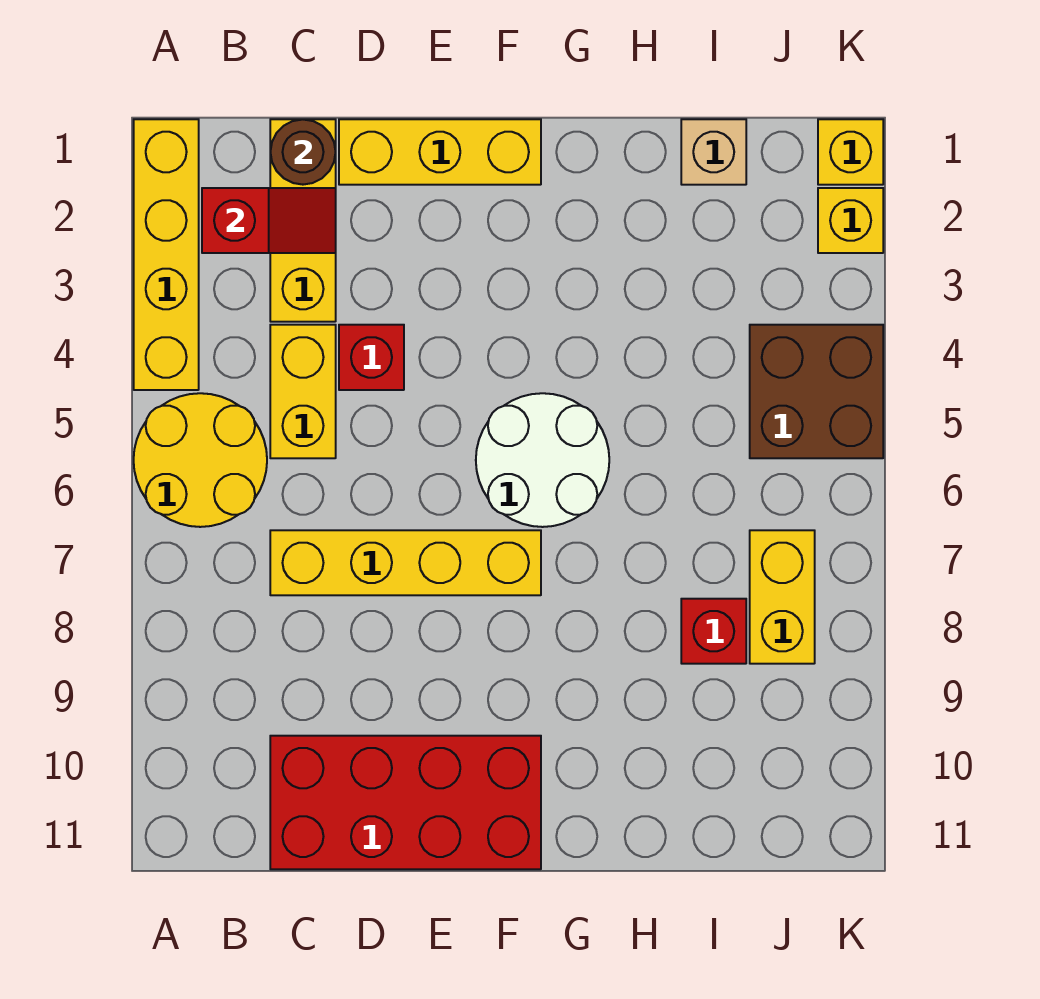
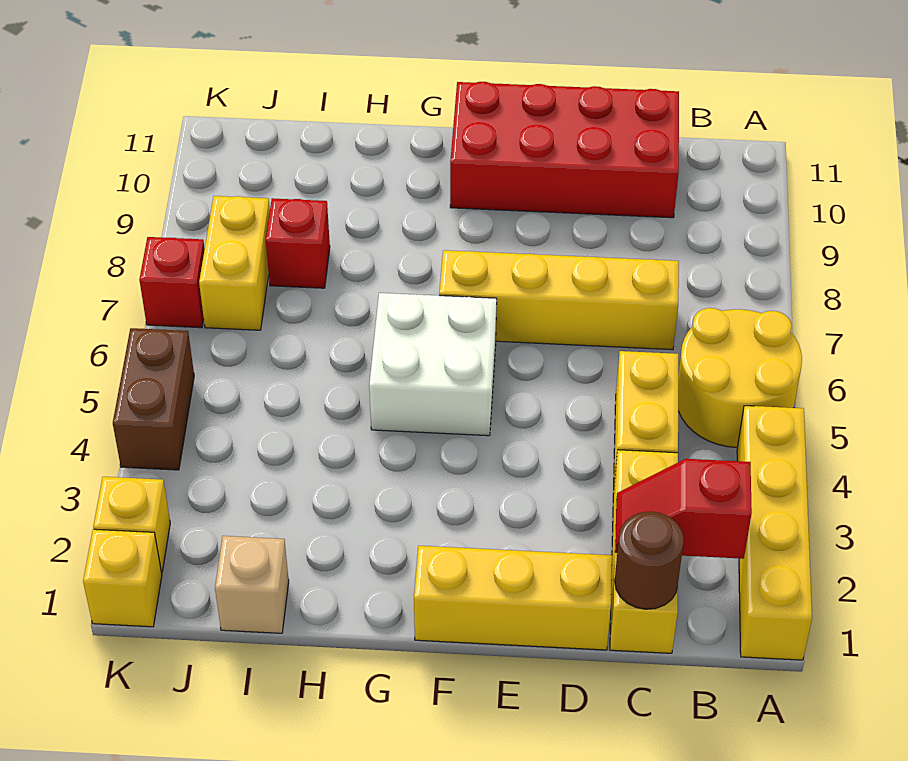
red brick D4 level 1 -> red brick K7 level 1
white round brick F5:G6 level 1 -> white brick F5:G6 level 1
brown brick J4:K5 level 1 -> brown brick K4:K5 level 1

